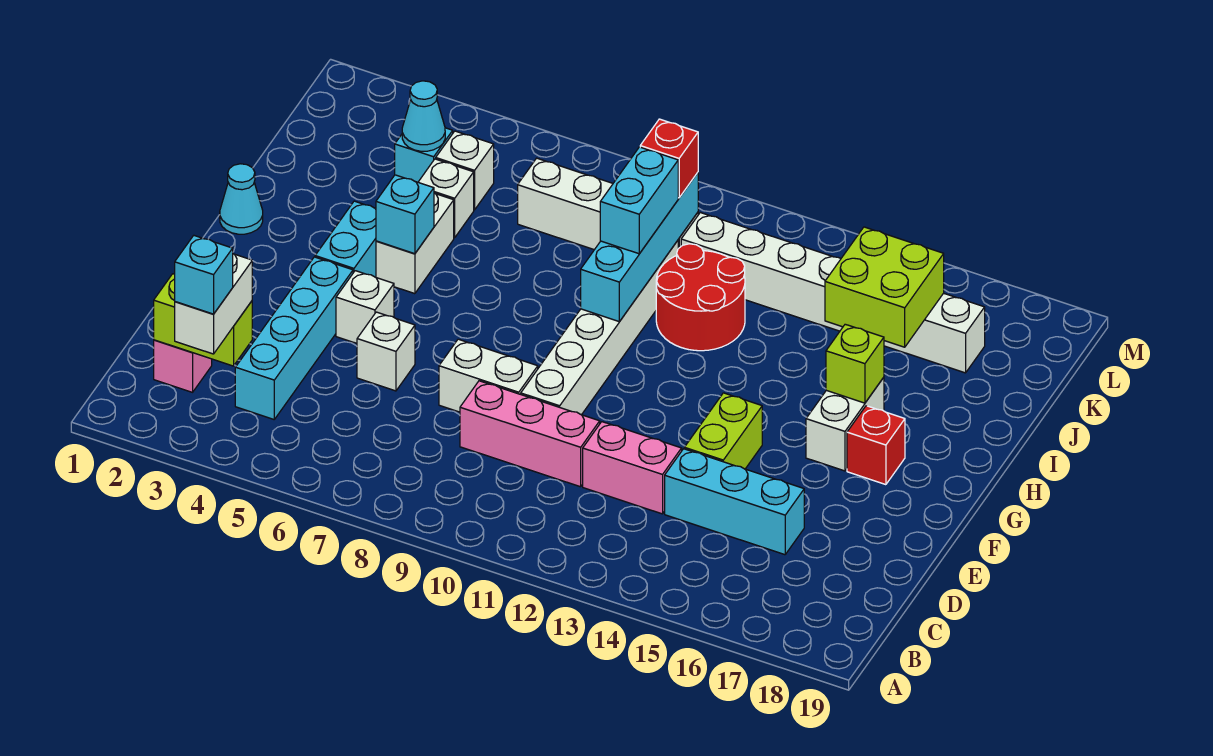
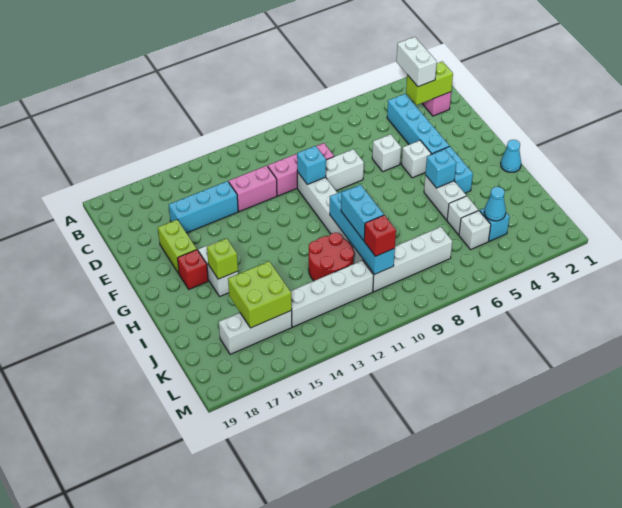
cyan brick B3 level 4 -> cyan brick E10 level 2
lime brick E14:F14 level 1 -> lime brick E17:F17 level 1

